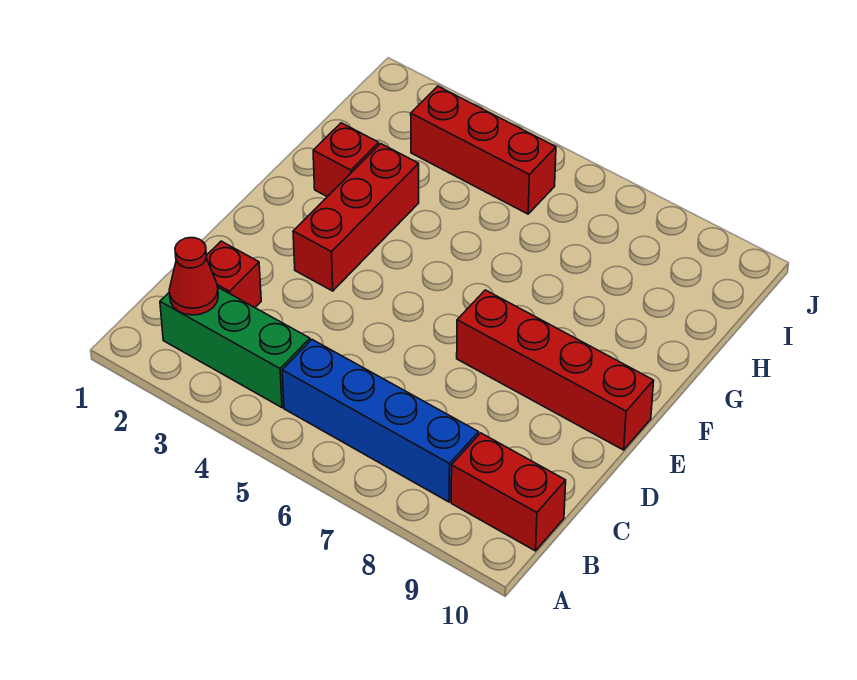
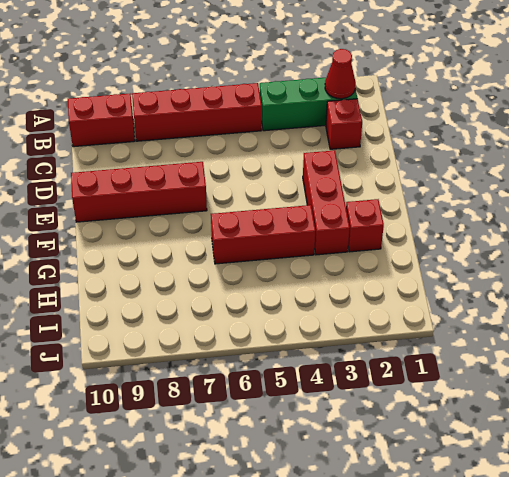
blue brick B5:B8 level 1 -> red brick B5:B8 level 1
red brick I3:I5 level 1 -> red brick G4:G6 level 1

